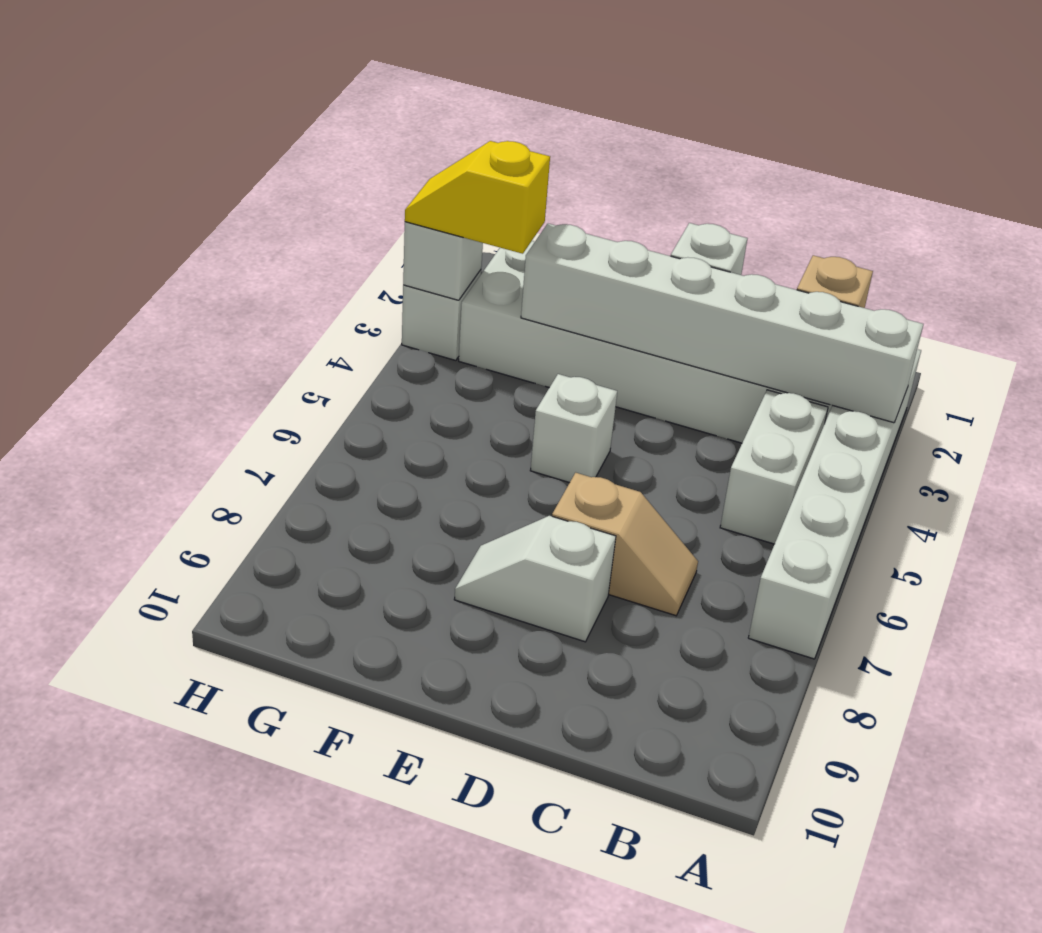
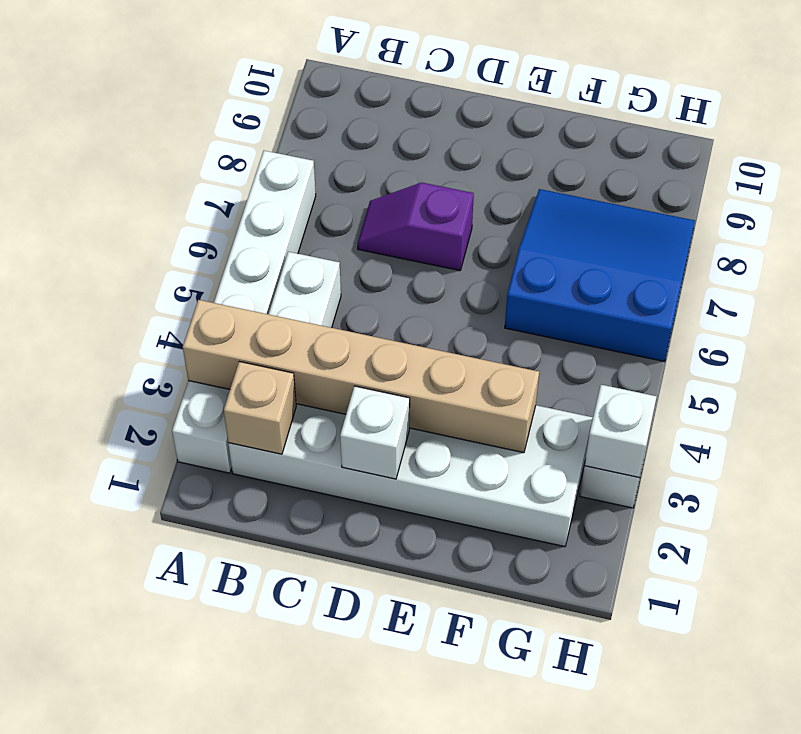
white brick A3:F3 level 2 -> tan brick A3:F3 level 2
tan slope C7:D7 level 1 top D -> purple slope C7:D7 level 1 top D
white slope D8:E8 level 1 top D -> none
white brick E5 level 1 -> none
none -> blue slope F6:H8 level 1 top 6
yellow slope G3:H3 level 3 top G -> none

